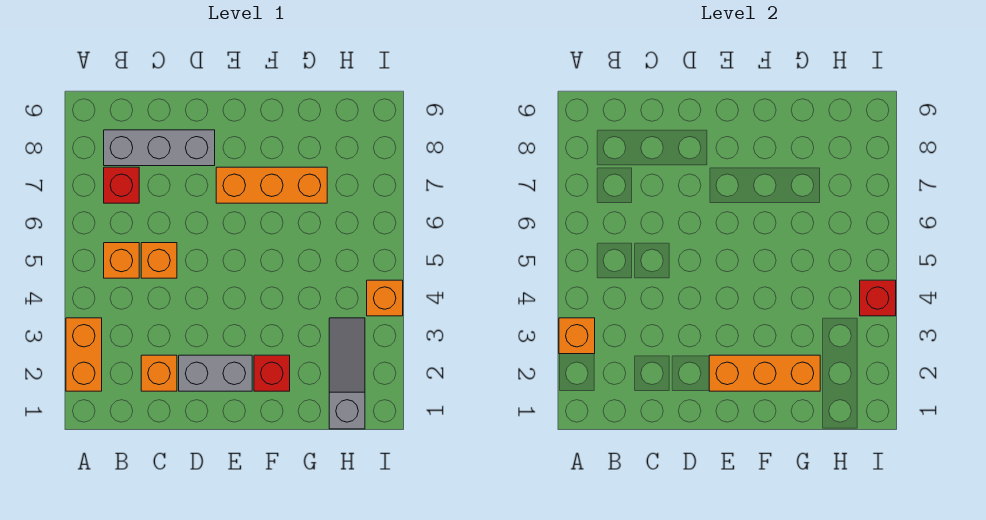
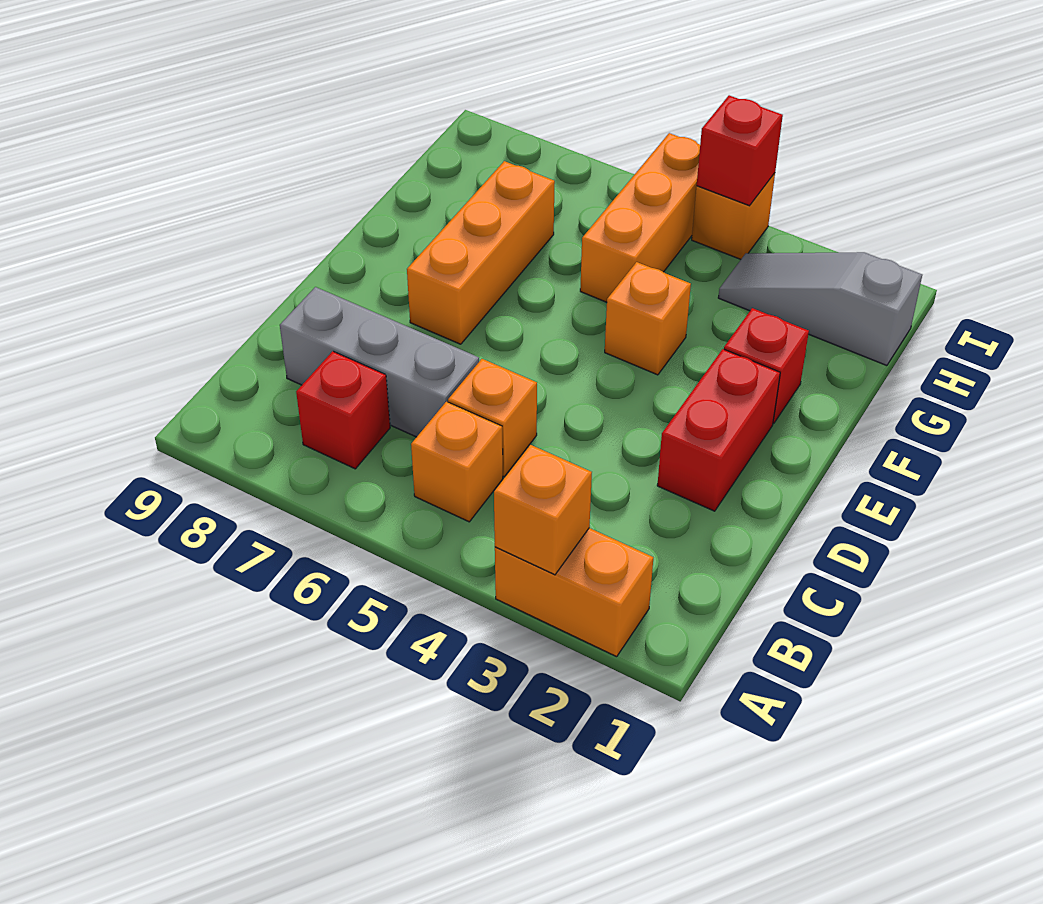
grey brick B8:D8 level 1 -> grey brick C6:C8 level 1
orange brick C2 level 1 -> orange brick F4 level 1
grey brick D2:E2 level 1 -> red brick D2:E2 level 1
orange brick E2:G2 level 2 -> orange brick G5:I5 level 1

